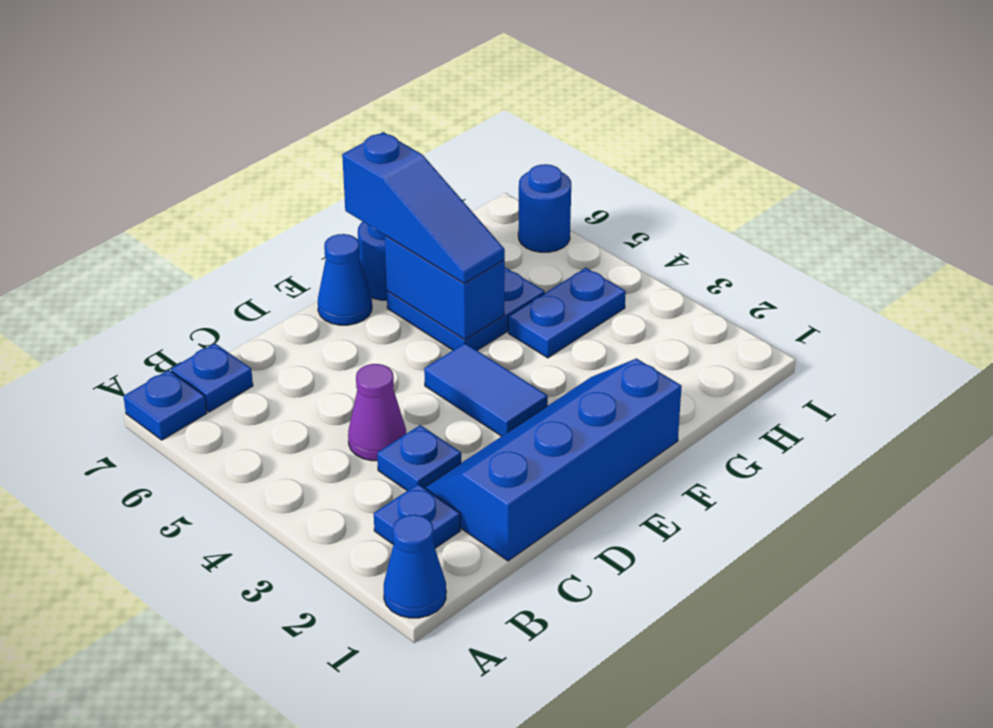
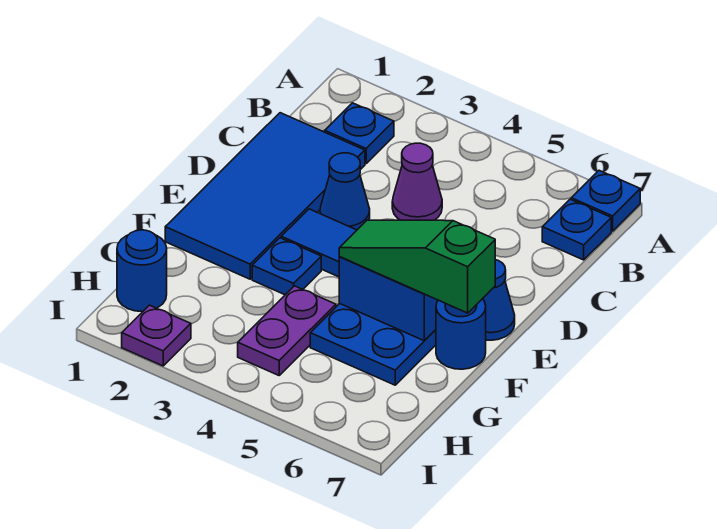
blue cone A1 level 1 -> blue cone D3 level 1
blue slope C1:F2 level 1 top 1 -> blue tile C1:F2 level 1
blue plate C3 level 1 -> blue plate F3 level 1
blue slope F5:F7 level 3 top 7 -> green slope F5:F7 level 3 top 7
blue plate G4:H4 level 1 -> purple plate G4:H4 level 1
none -> purple plate I2 level 1
blue round brick I6 level 1 -> blue round brick H1 level 1

